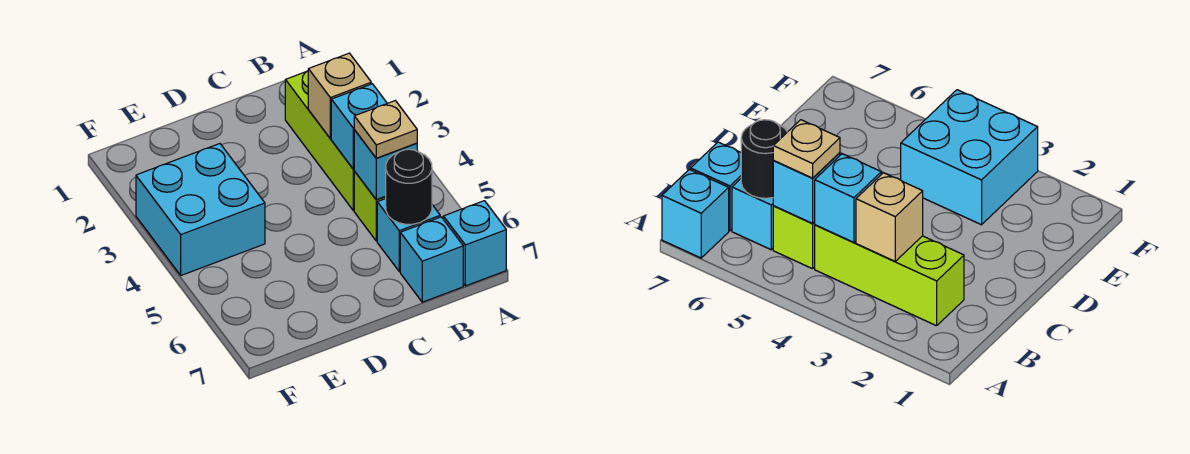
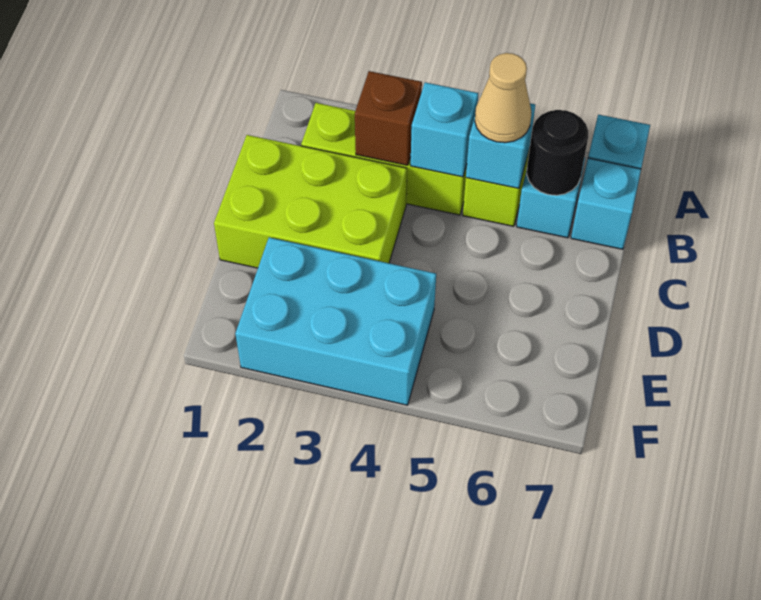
tan brick B3 level 2 -> brown brick B3 level 2
tan plate B5 level 3 -> tan cone B5 level 3
none -> lime brick C1:D3 level 1
cyan brick E3:F4 level 1 -> cyan brick E2:F4 level 1

